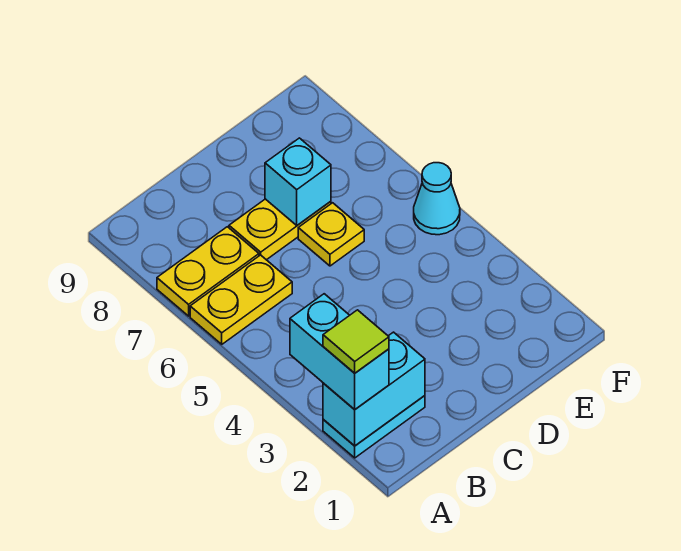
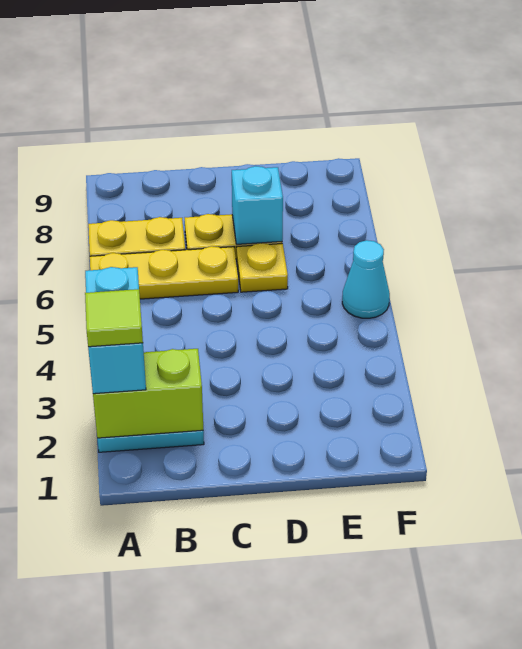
cyan brick A2:B2 level 2 -> lime brick A2:B2 level 2
yellow plate A6:B6 level 1 -> yellow plate A6:C6 level 1

